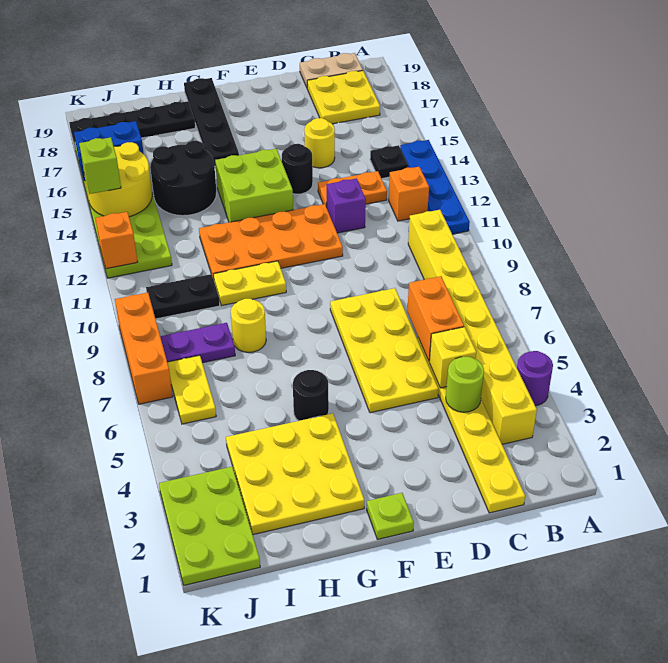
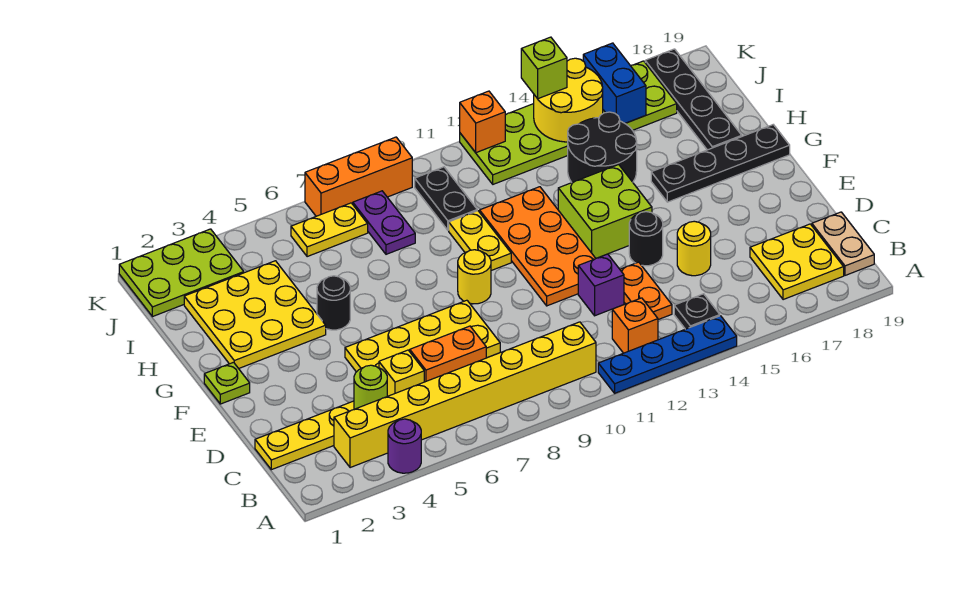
yellow round brick H8 level 1 -> yellow round brick F9 level 1

